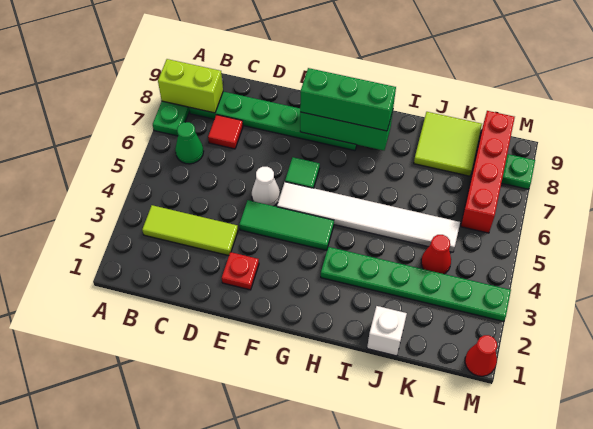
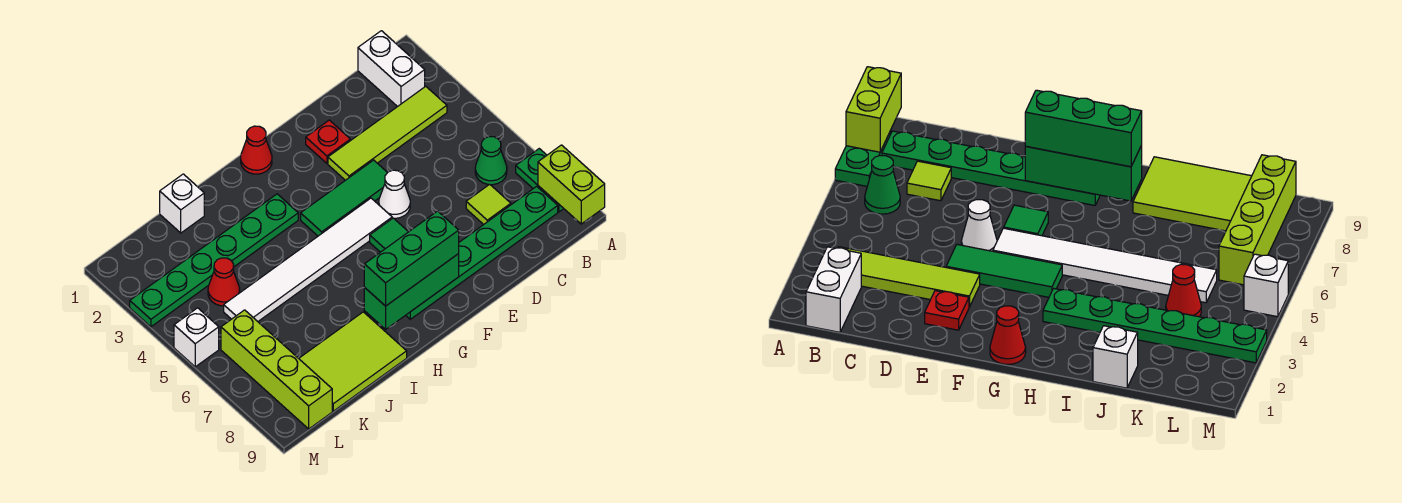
lime brick A8:B8 level 2 -> lime brick A8:A9 level 2
none -> white brick B1:B2 level 1
lime tile B3:D3 level 1 -> lime tile B3:E3 level 1
red tile C7 level 1 -> lime tile C7 level 1
lime tile J8:K9 level 1 -> lime tile I8:K9 level 1
red brick L6:L9 level 1 -> lime brick L6:L9 level 1
red cone M1 level 1 -> red cone G1 level 1
none -> white brick M5 level 1
green plate M8 level 1 -> none

